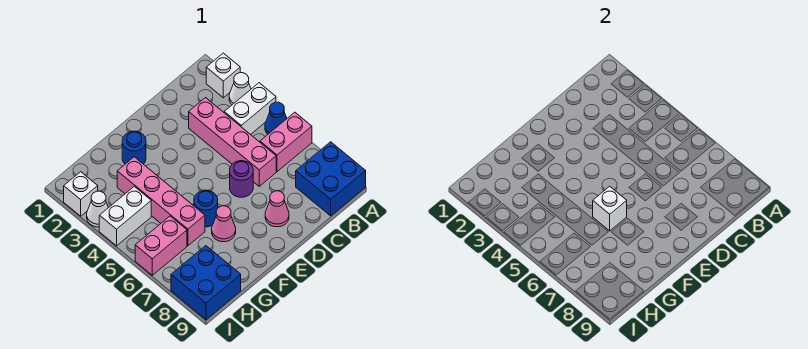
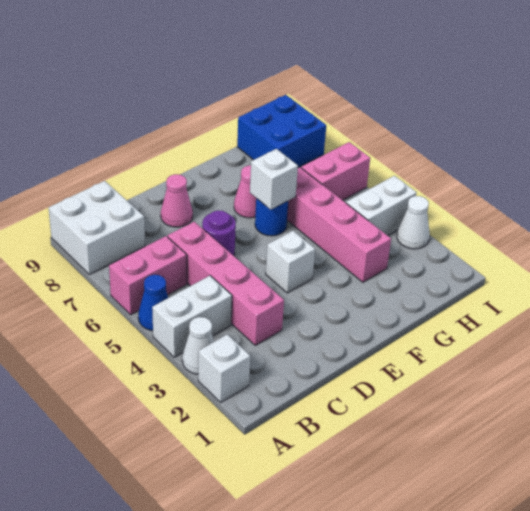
blue brick A8:B9 level 1 -> white brick A8:B9 level 1
blue round brick F2 level 1 -> none
white brick I2 level 1 -> white brick E4 level 1

